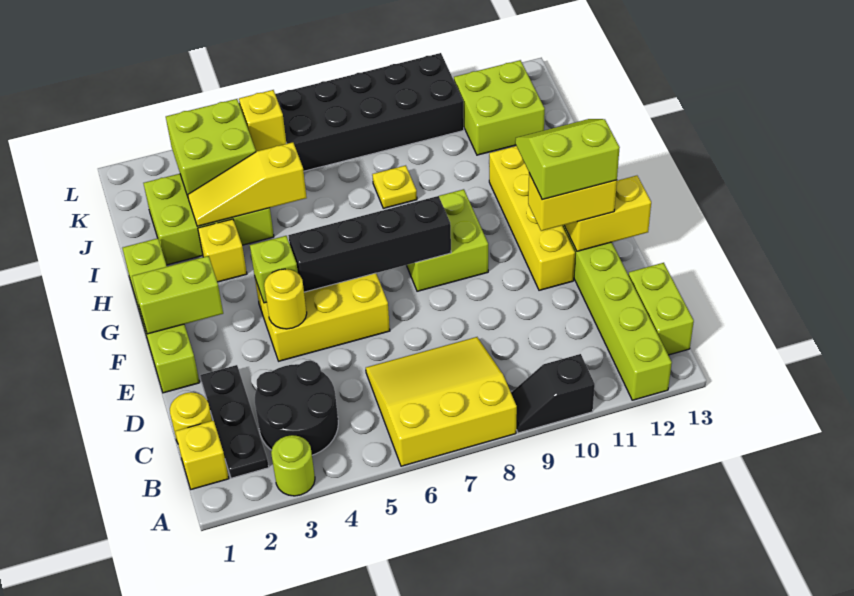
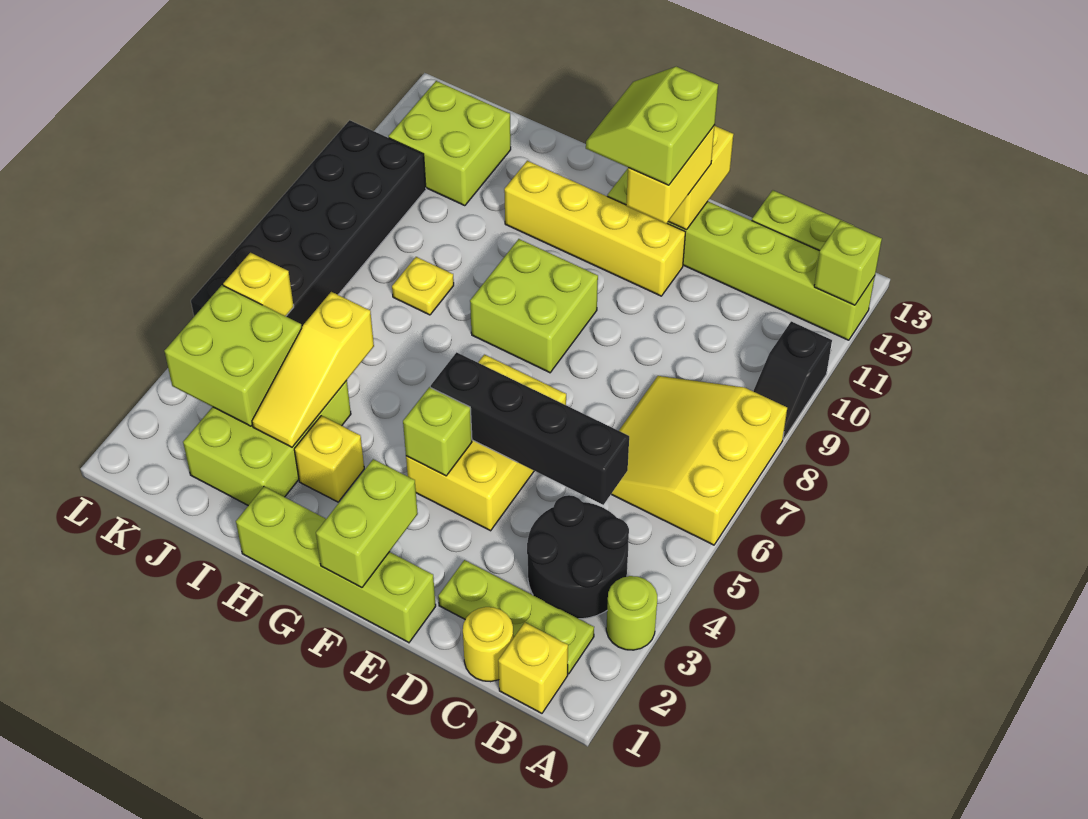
none -> lime brick A12 level 2
black plate B2:D2 level 1 -> lime plate B2:D2 level 1
yellow round brick E4 level 2 -> none
black brick F5:F8 level 2 -> black brick C5:F5 level 2

